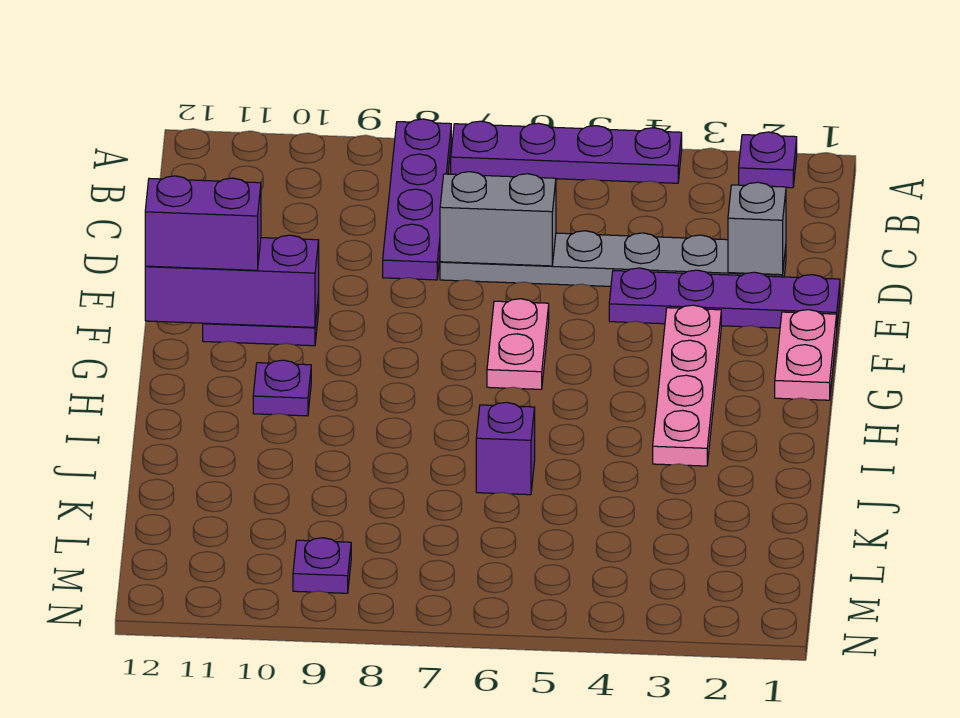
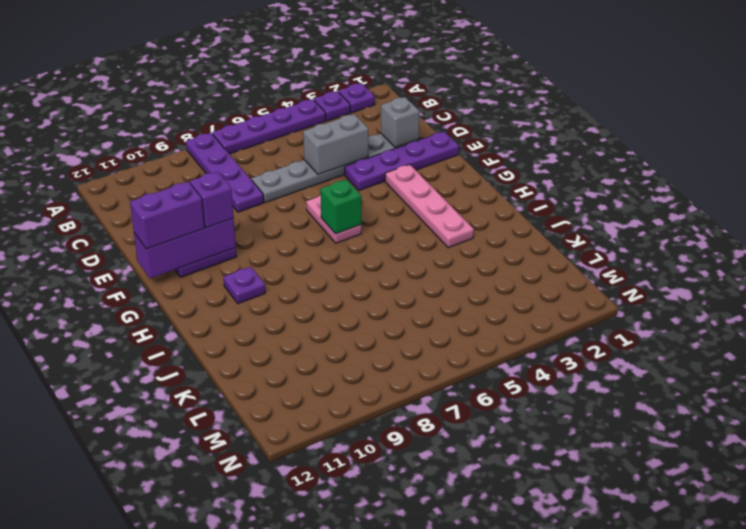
grey brick D6:D7 level 2 -> grey brick D4:D5 level 2
pink plate F1:G1 level 1 -> none
none -> green brick G6 level 2
purple brick J6 level 1 -> purple brick F10 level 3
purple plate M9 level 1 -> purple plate A3 level 1

